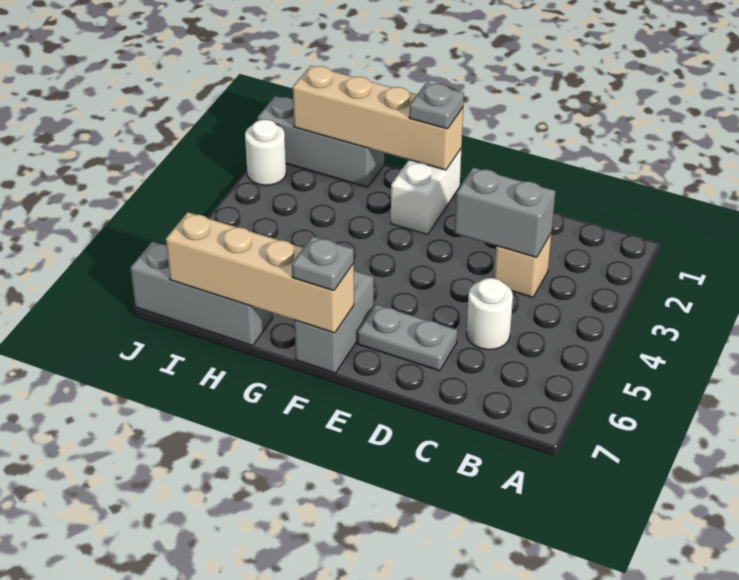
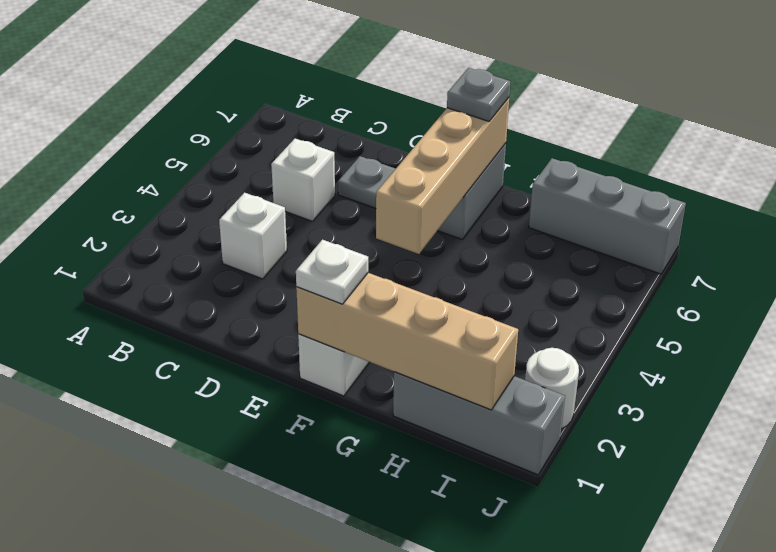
tan brick C3 level 1 -> white brick C3 level 1
grey brick C3:D3 level 2 -> none
white round brick C5 level 1 -> white brick C5 level 1
grey plate F1 level 3 -> white plate F1 level 3
tan brick F7:I7 level 2 -> tan brick F4:F7 level 2

